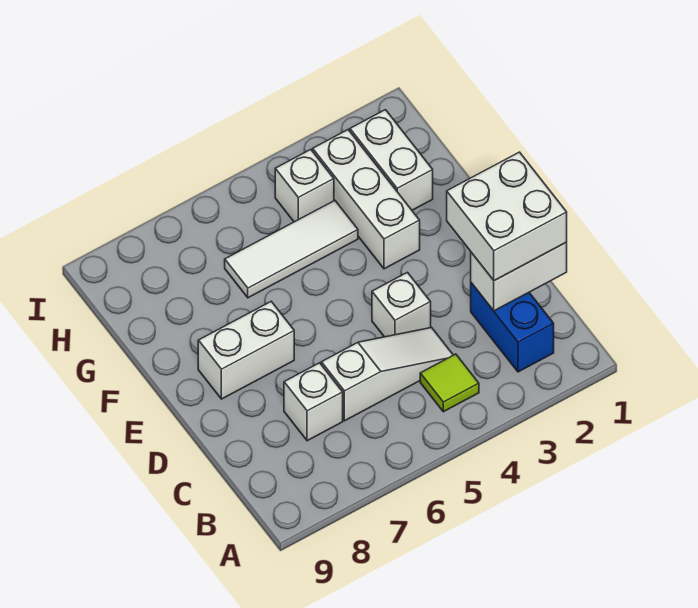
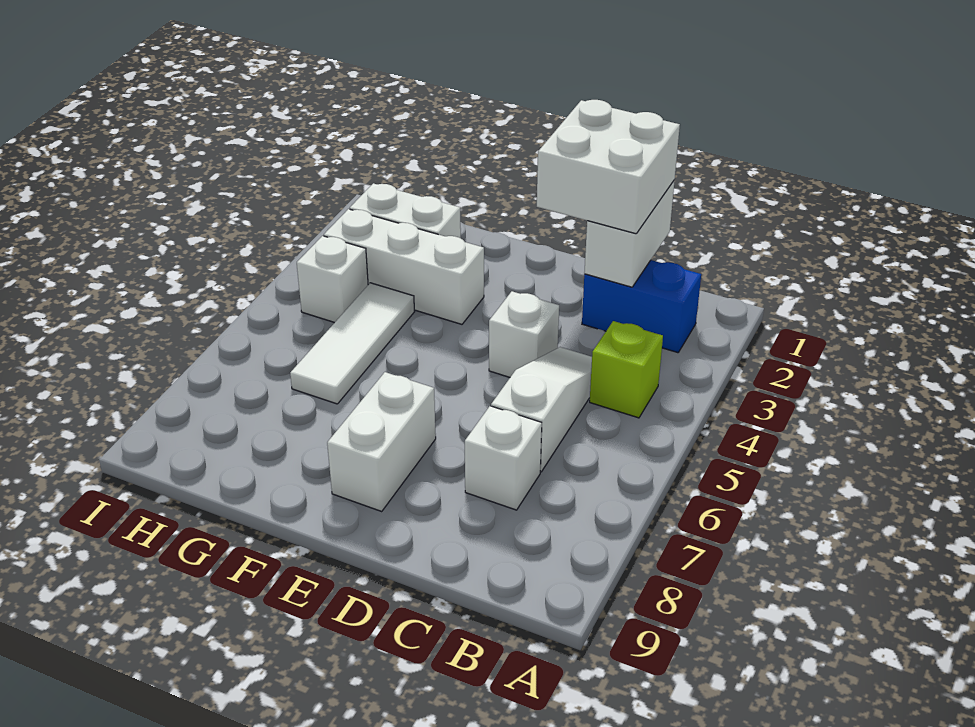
lime tile B4 level 1 -> lime brick B4 level 1

